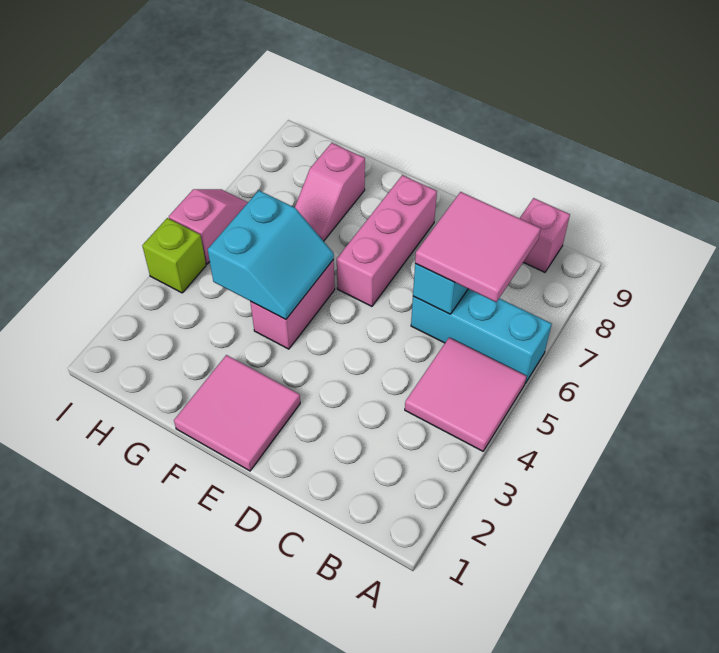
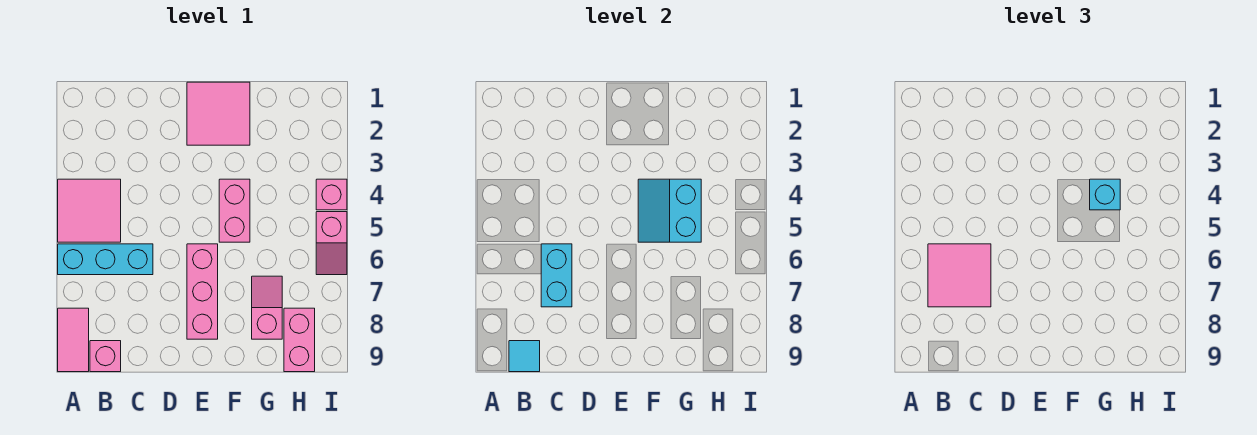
none -> pink tile A8:A9 level 1
none -> cyan tile B9 level 2
none -> cyan brick G4 level 3
none -> pink brick H8:H9 level 1
lime brick I4 level 1 -> pink brick I4 level 1

